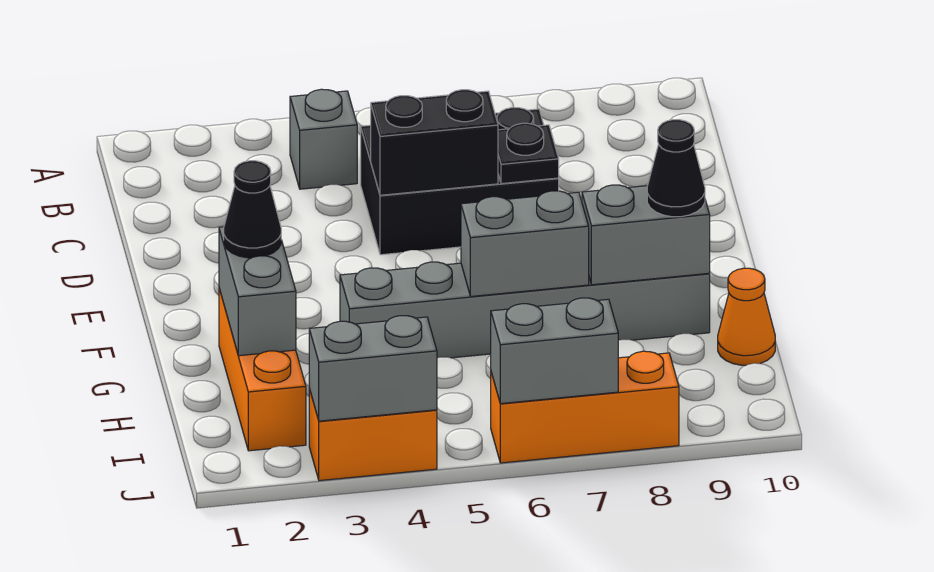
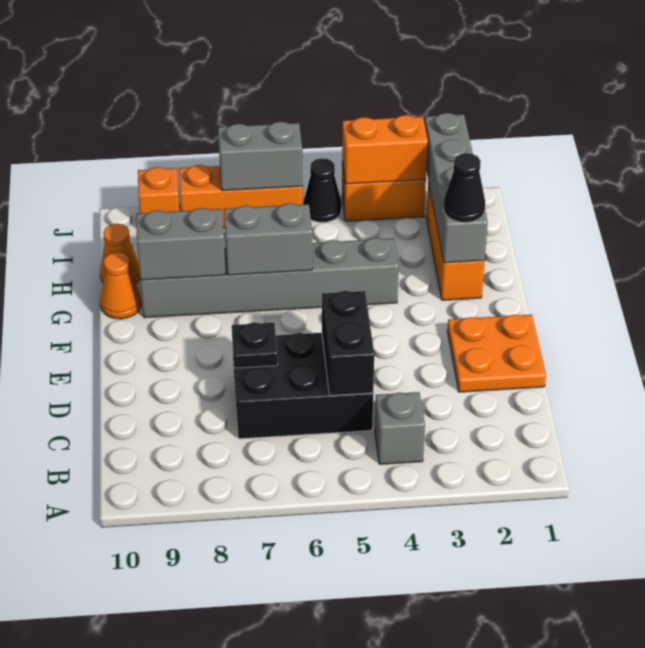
none -> orange plate D1:E2 level 1
black brick D5:D6 level 2 -> black brick C5:D5 level 2
grey brick G2:H2 level 2 -> grey brick G2:J2 level 2
black cone G9 level 3 -> black cone J5 level 1
none -> orange cone G10 level 1
grey brick J3:J4 level 2 -> orange brick J3:J4 level 2
none -> orange brick J9 level 1

